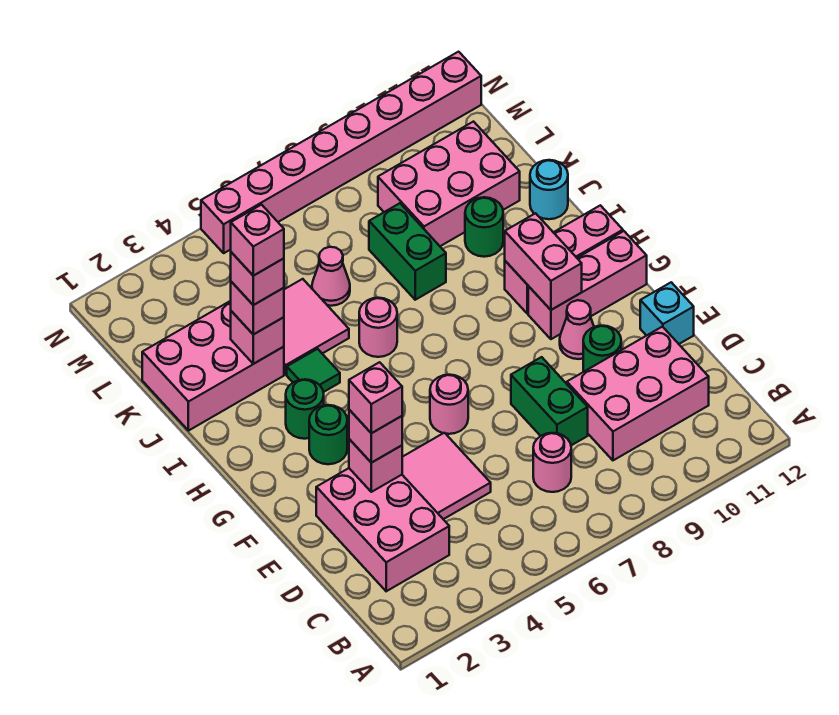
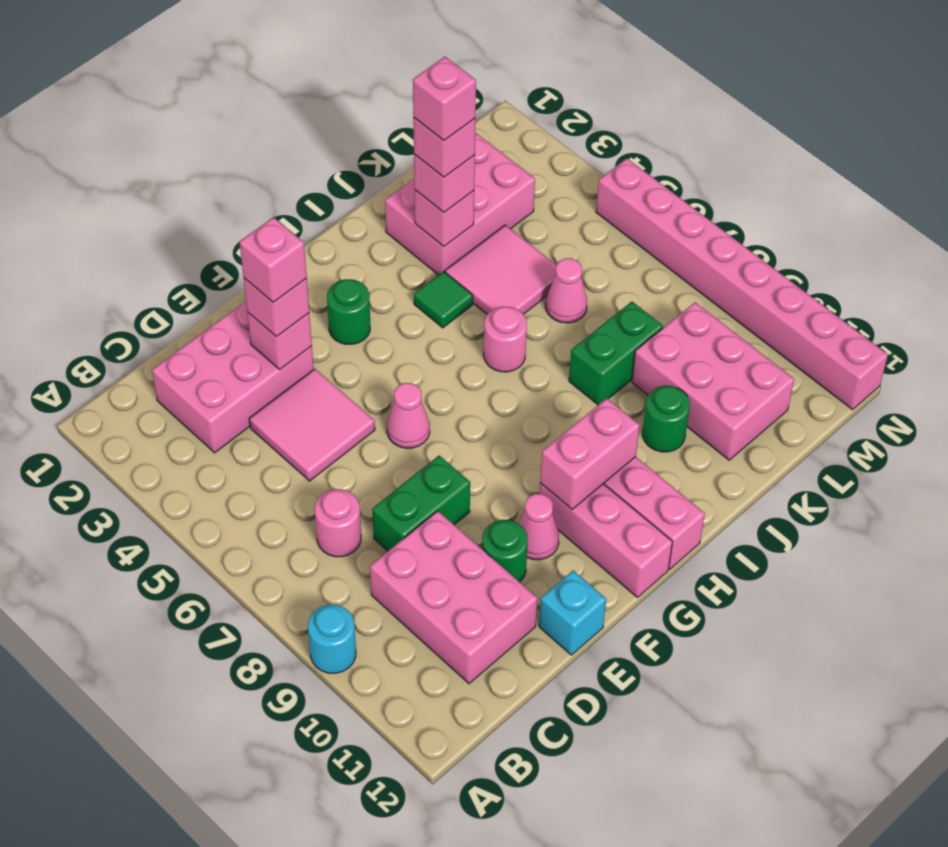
pink round brick F6 level 1 -> pink cone F6 level 1
green round brick H3 level 1 -> none
pink brick J1:K3 level 1 -> pink brick J2:L3 level 1
cyan round brick J12 level 1 -> cyan round brick A9 level 1

